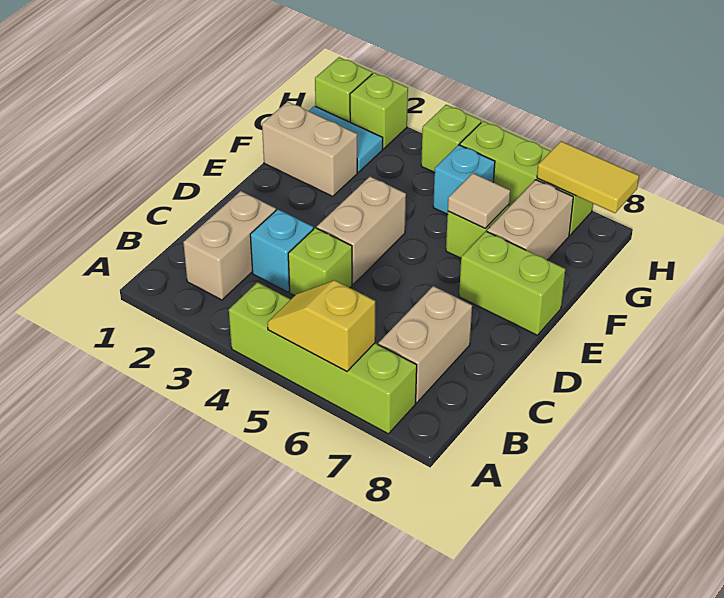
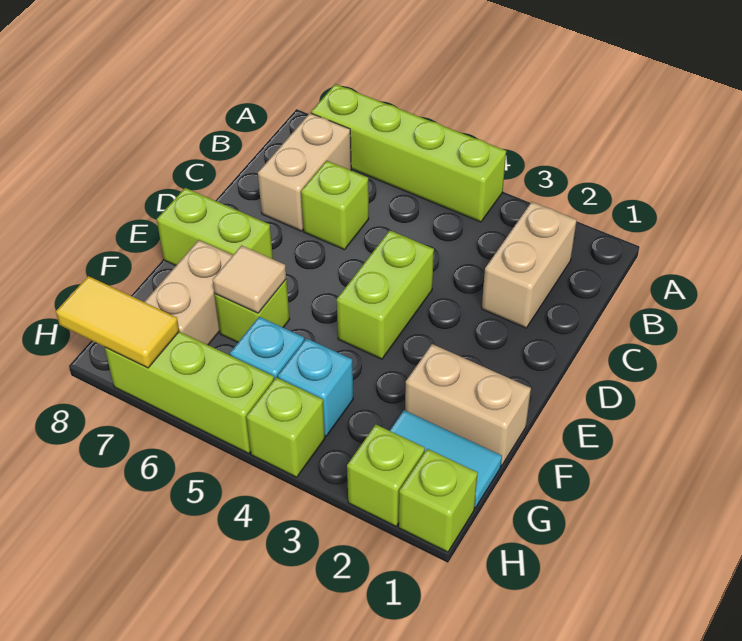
yellow slope A5:A6 level 2 top 6 -> none
cyan brick C3 level 1 -> cyan brick G4 level 1
lime brick C4 level 1 -> lime brick C6 level 1
tan brick D4:E4 level 1 -> lime brick D4:E4 level 1

